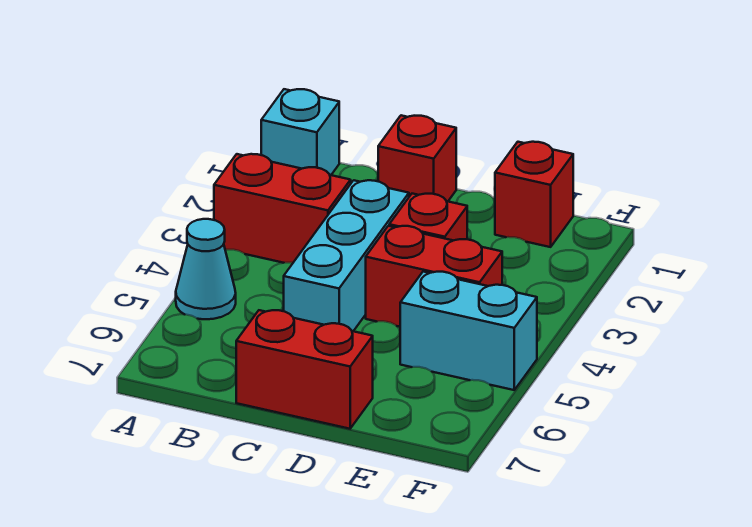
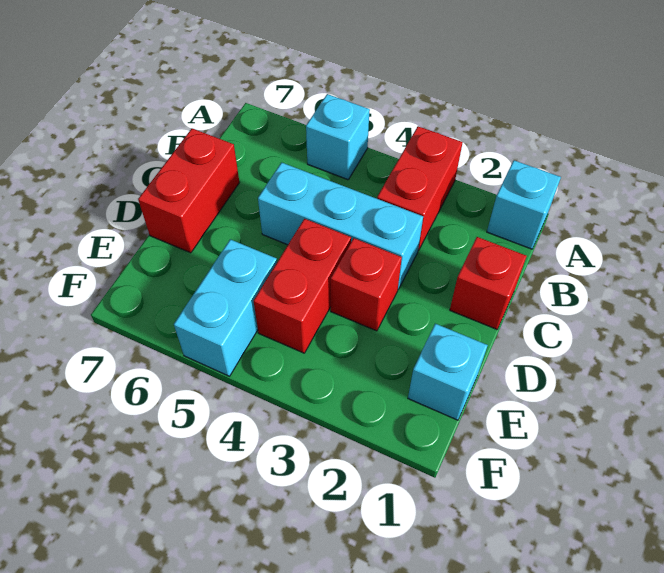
cyan cone A5 level 1 -> cyan brick A5 level 1
red brick E1 level 1 -> cyan brick E1 level 1

